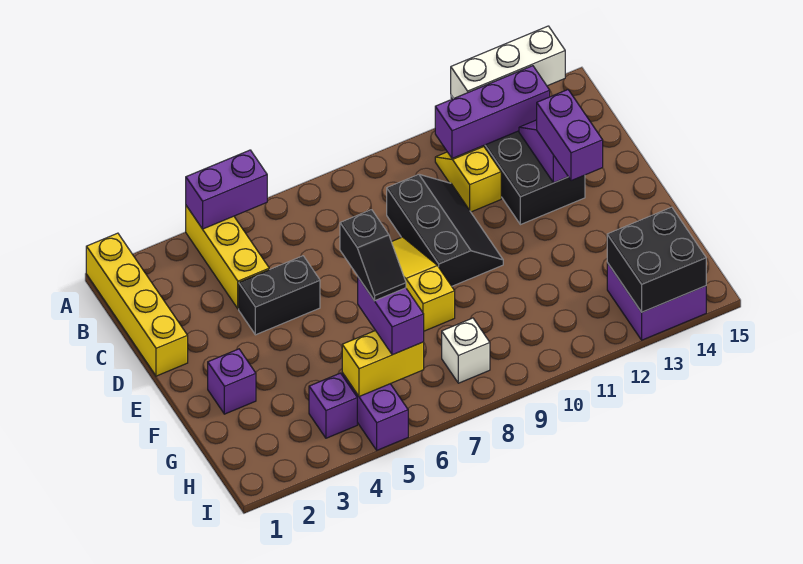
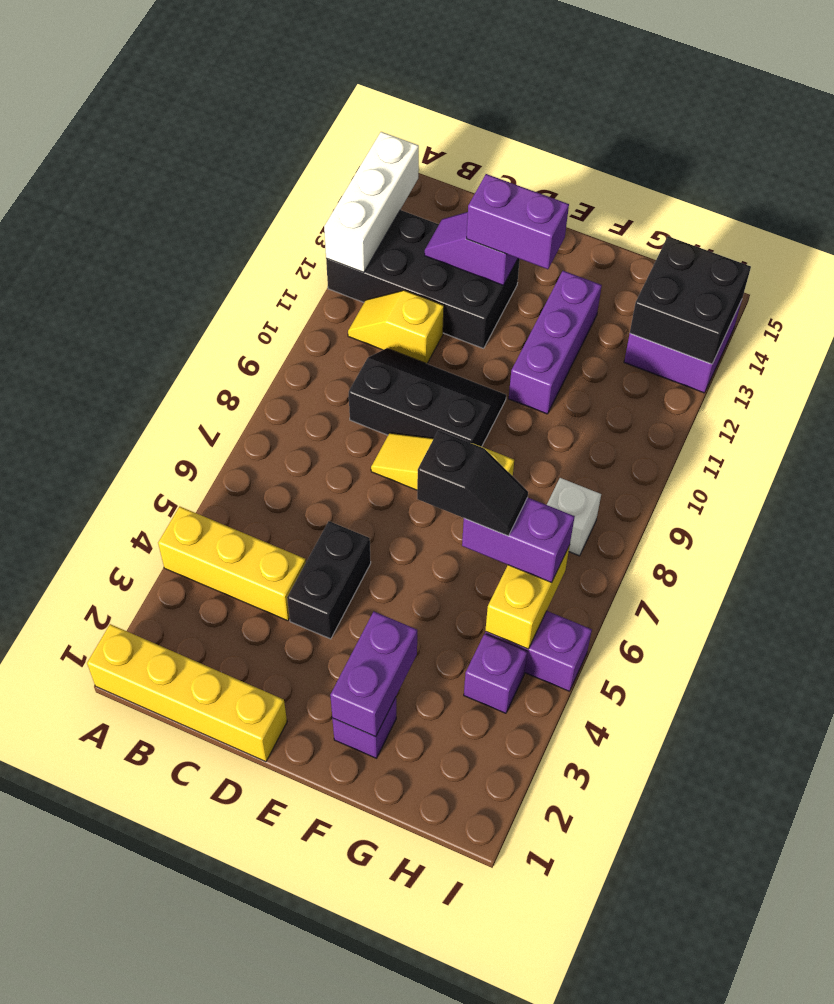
purple brick A4:A5 level 2 -> purple brick F2:F3 level 2
purple brick B11:B13 level 2 -> purple brick F11:F13 level 1

